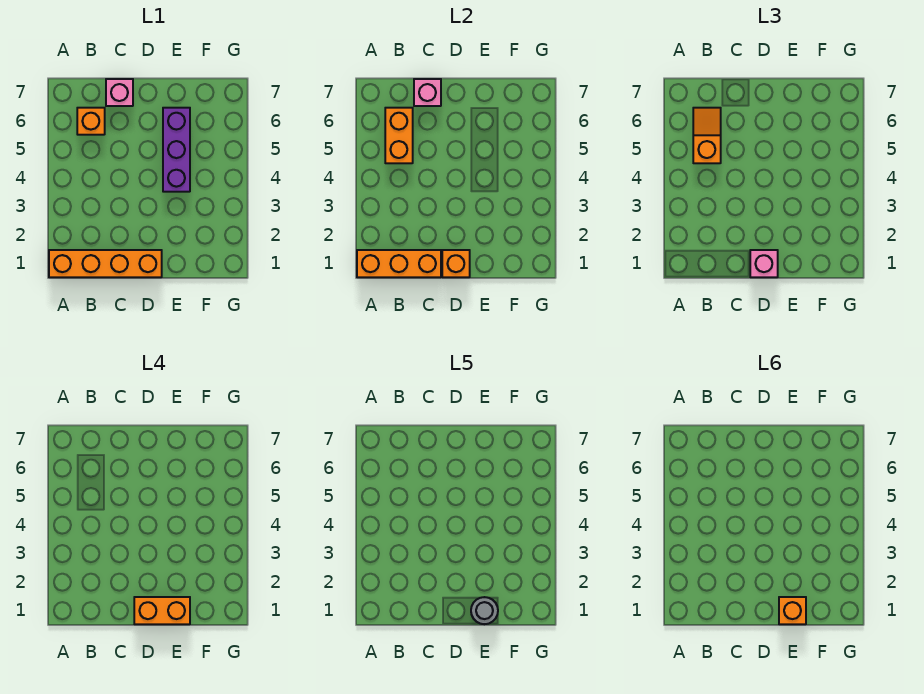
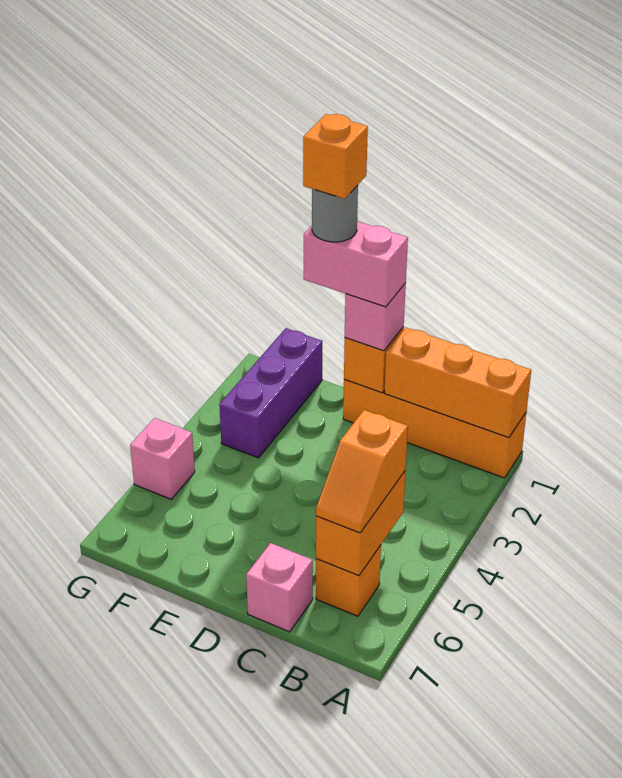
pink brick C7 level 2 -> pink brick G5 level 1
orange brick D1:E1 level 4 -> pink brick D1:E1 level 4
purple brick E4:E6 level 1 -> purple brick F1:F3 level 1

